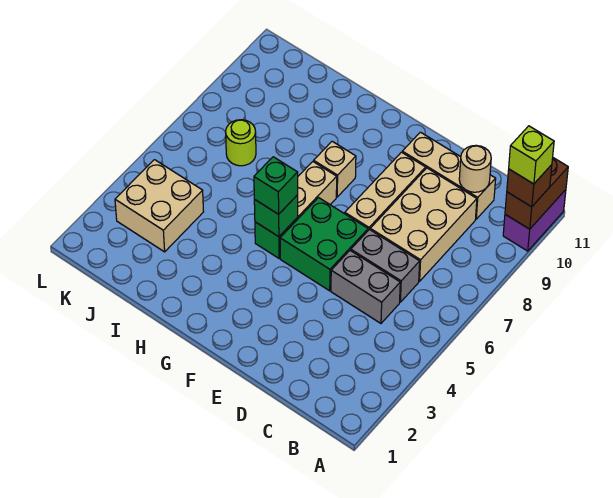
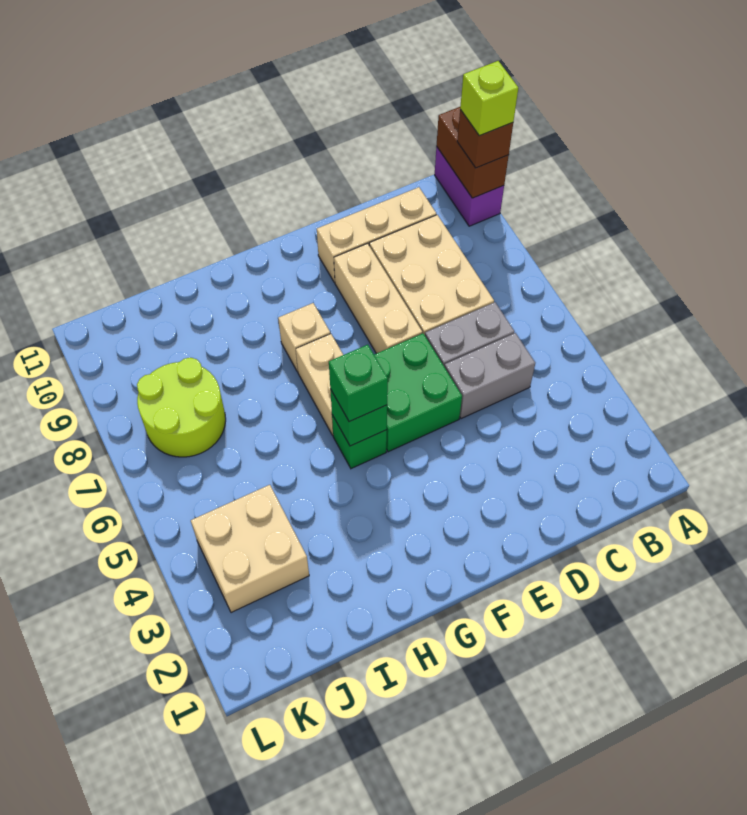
tan round brick C10 level 2 -> none
lime round brick J7 level 1 -> lime round brick J7:K8 level 1

